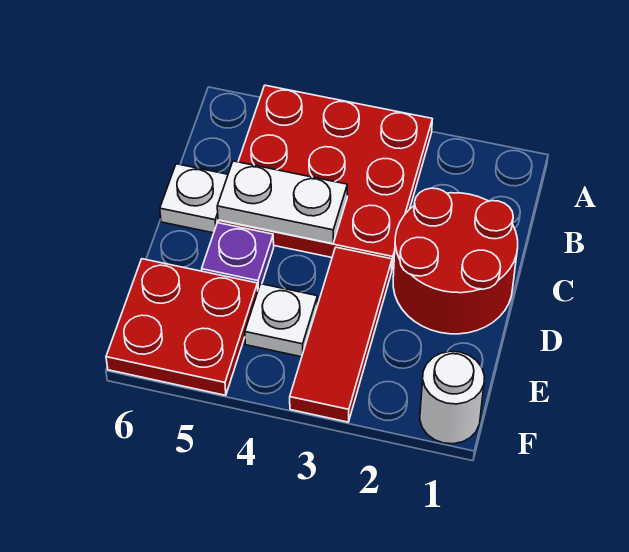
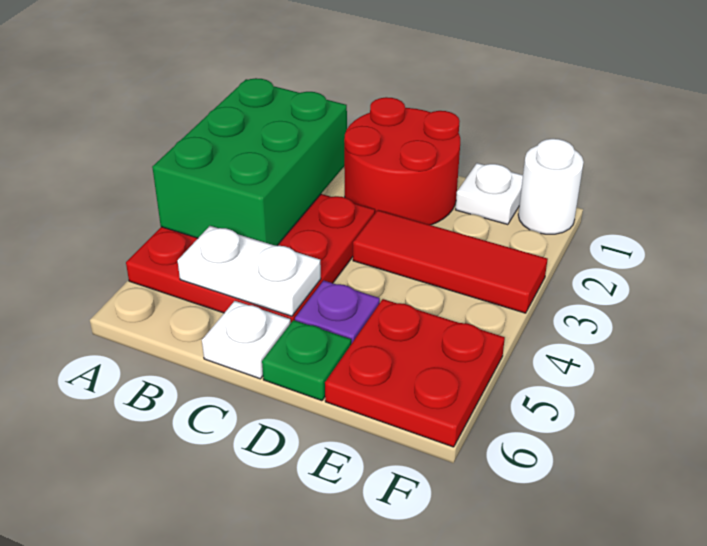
none -> green brick A2:B4 level 2
white plate C4:C5 level 2 -> white plate B5:C5 level 2
none -> green plate D6 level 1
white plate E4 level 1 -> white plate E1 level 1

